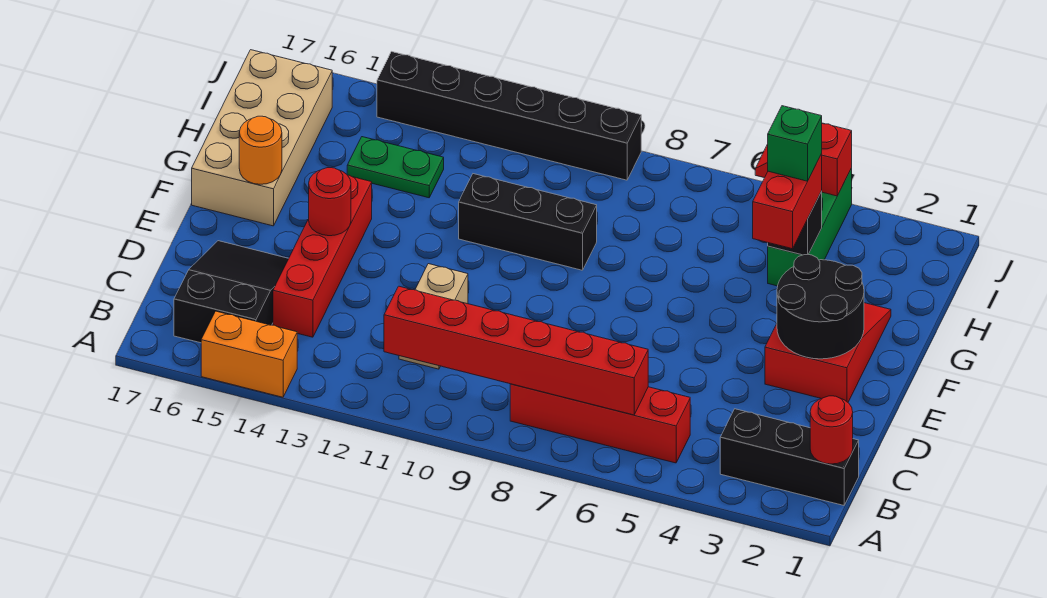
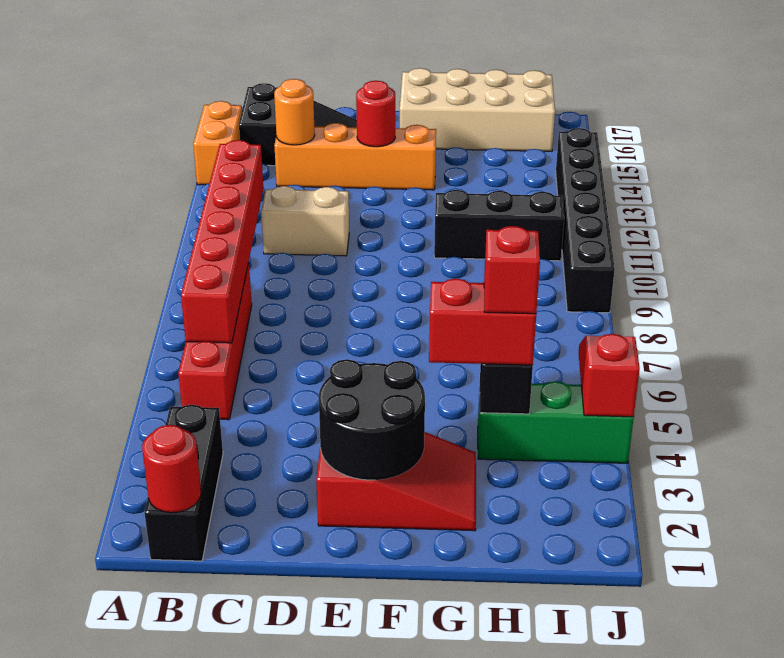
red brick C14:F14 level 1 -> orange brick C14:F14 level 1
orange round brick F16 level 2 -> orange round brick C14 level 2
black brick G9:G11 level 1 -> black brick G11:I11 level 1
green brick H4 level 4 -> red brick H4 level 4
green plate H13:H14 level 1 -> none

